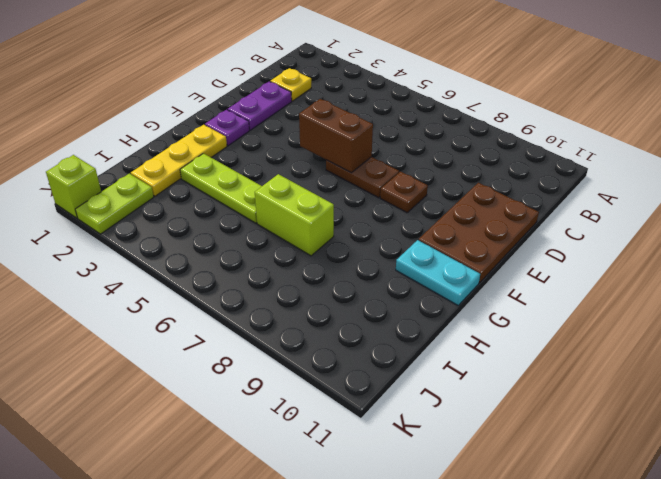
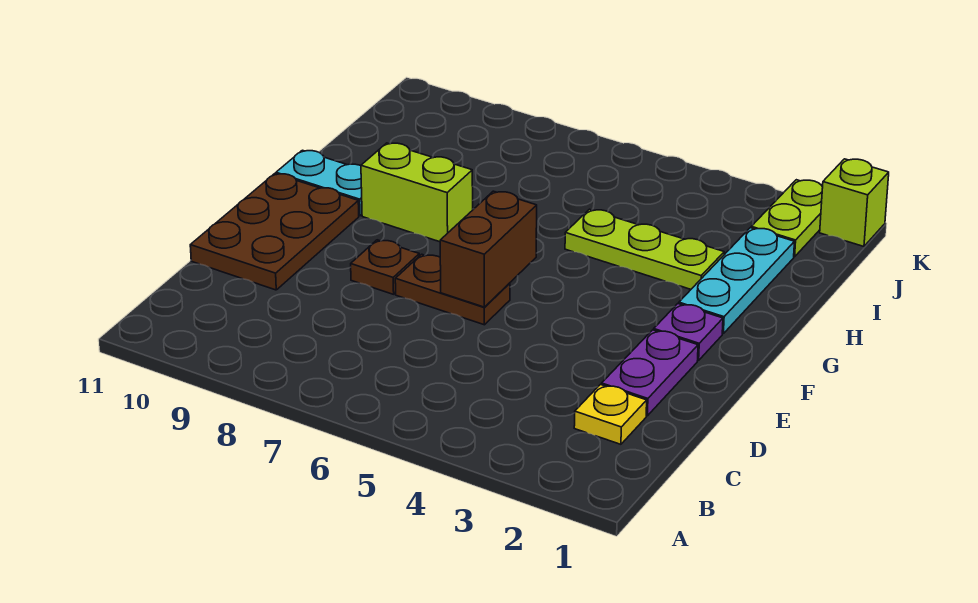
brown brick E5:E6 level 2 -> brown brick E6:F6 level 2
yellow plate G2:I2 level 1 -> cyan plate G2:I2 level 1
lime brick H6:H7 level 1 -> lime brick G8:G9 level 1

